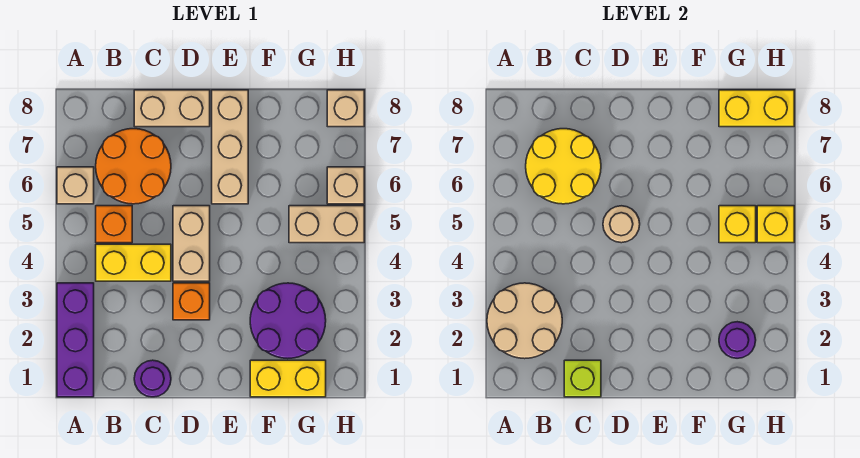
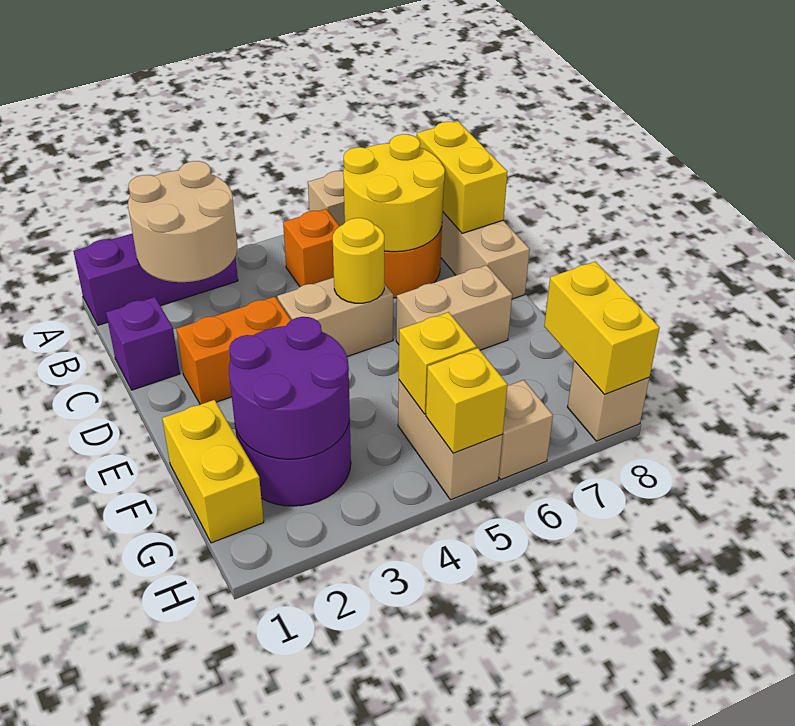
yellow brick B4:C4 level 1 -> yellow brick B8:C8 level 2
purple round brick C1 level 1 -> purple brick C1 level 1
lime brick C1 level 2 -> none
orange brick D3 level 1 -> orange brick D2:D3 level 1
tan round brick D5 level 2 -> yellow round brick D5 level 2
tan brick E6:E8 level 1 -> tan brick E6:E7 level 1
purple round brick G2 level 2 -> purple round brick F2:G3 level 2

